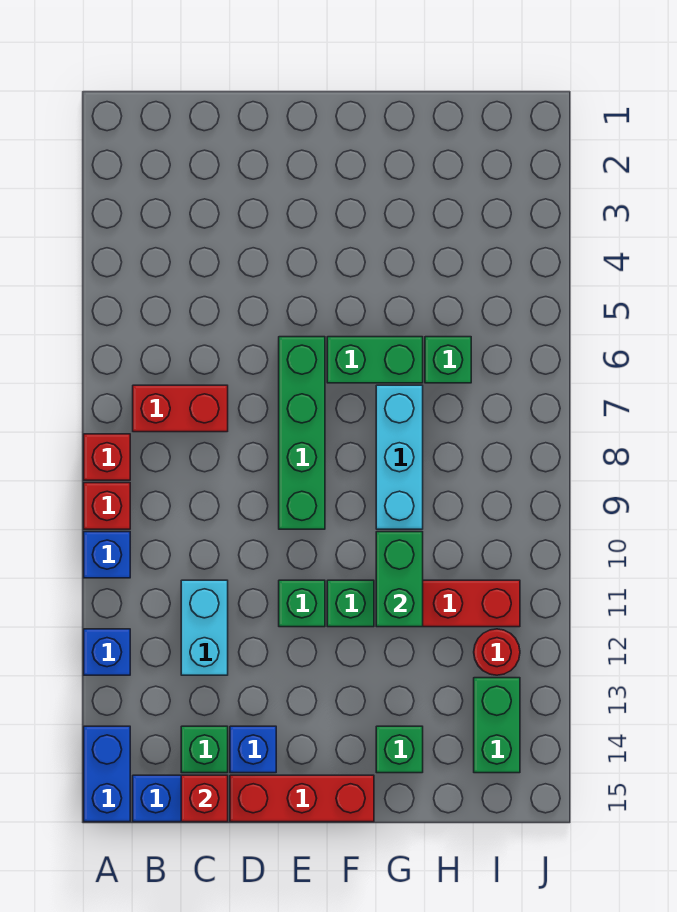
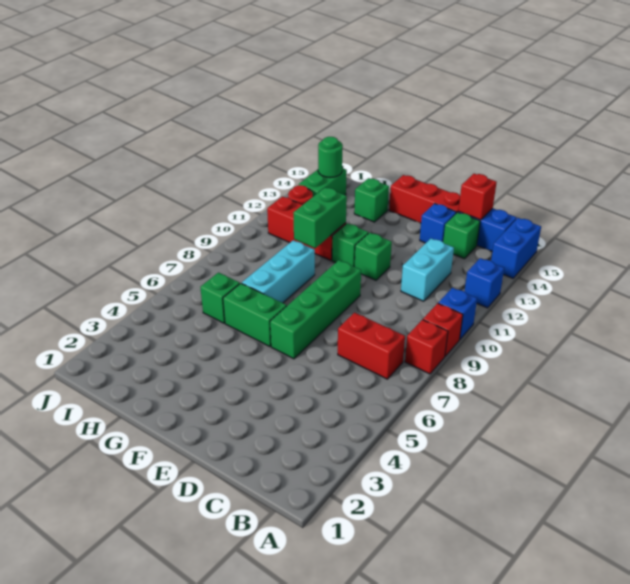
none -> green round brick I14 level 2

